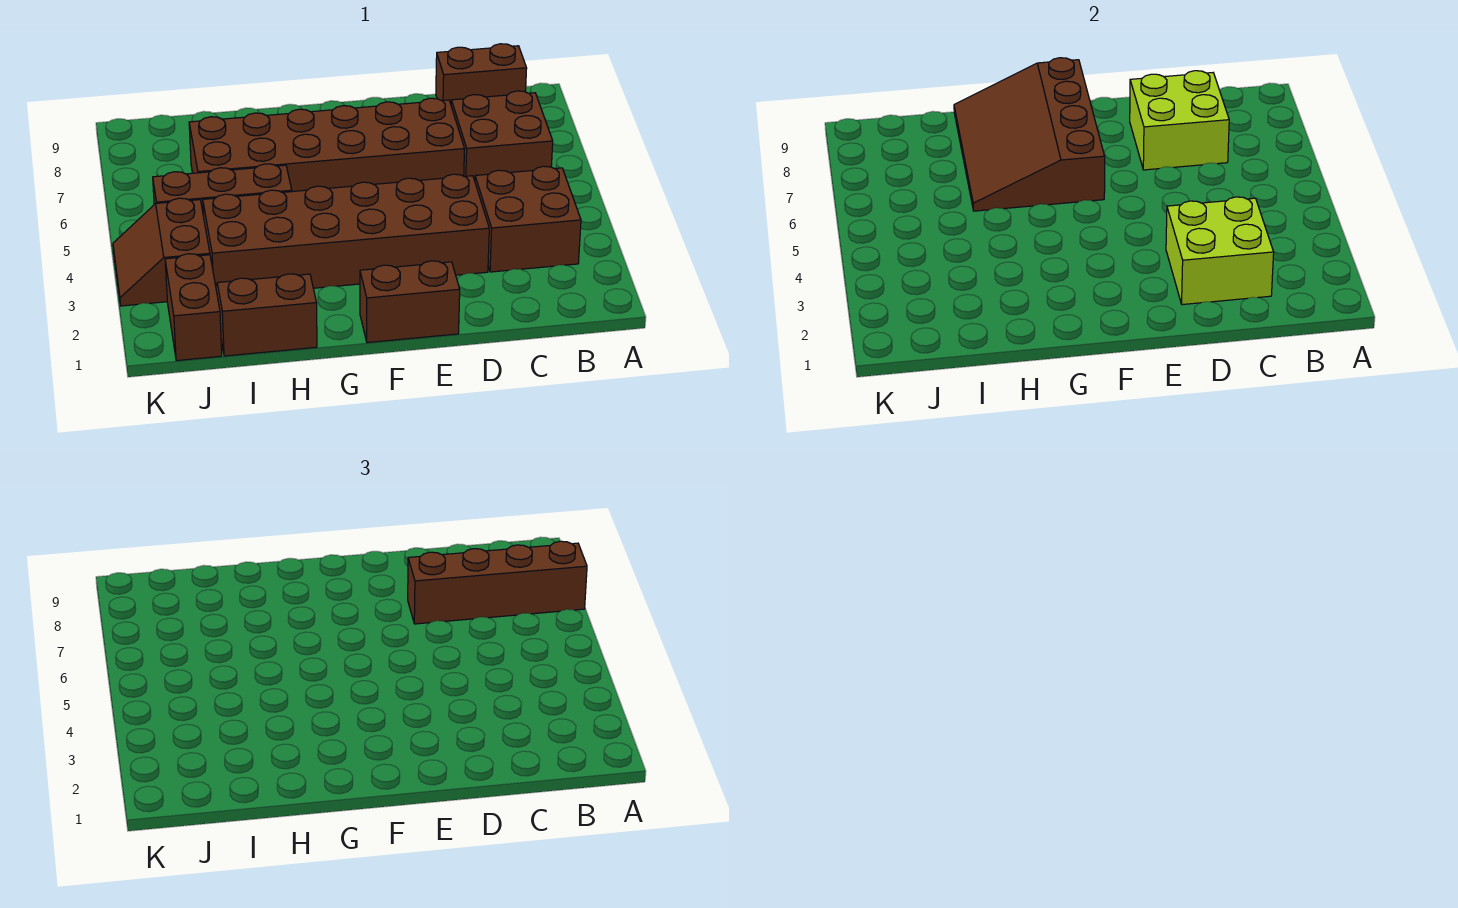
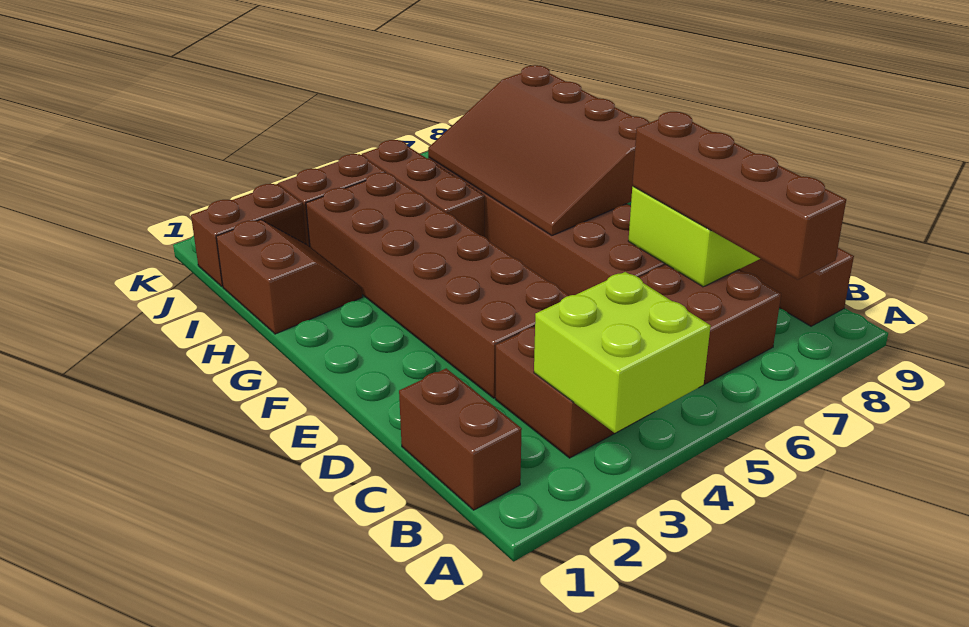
lime brick C2:D3 level 2 -> lime brick A3:B4 level 2
brown brick E1:F1 level 1 -> brown brick B1:C1 level 1
brown slope F6:H9 level 2 top F -> brown slope F6:I8 level 2 top 8

